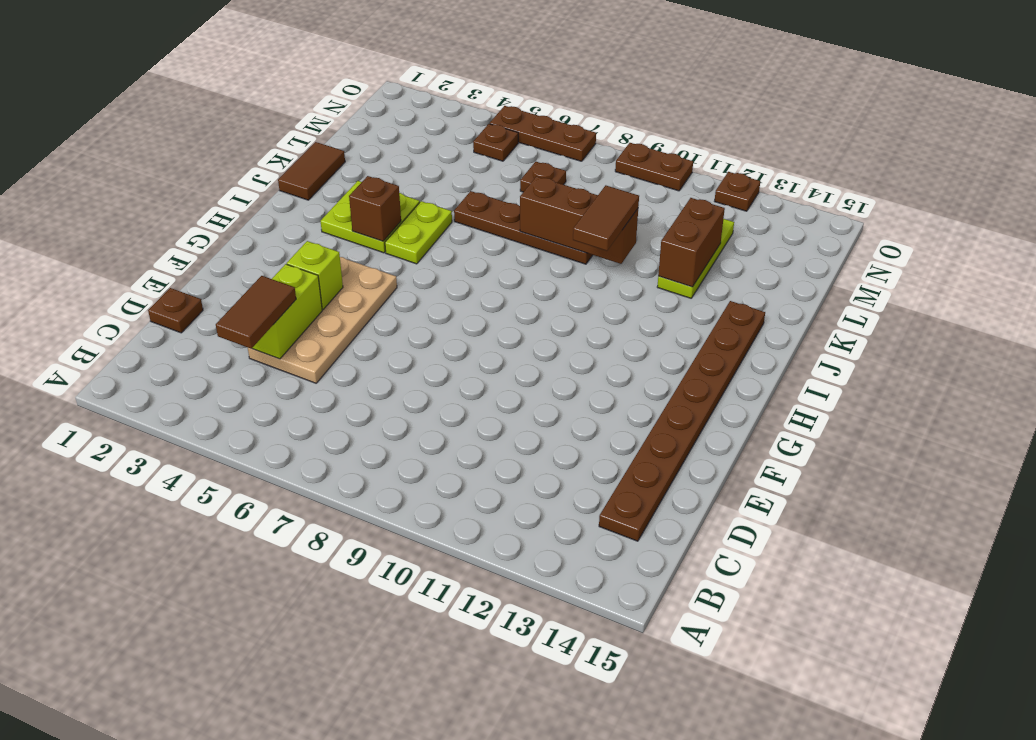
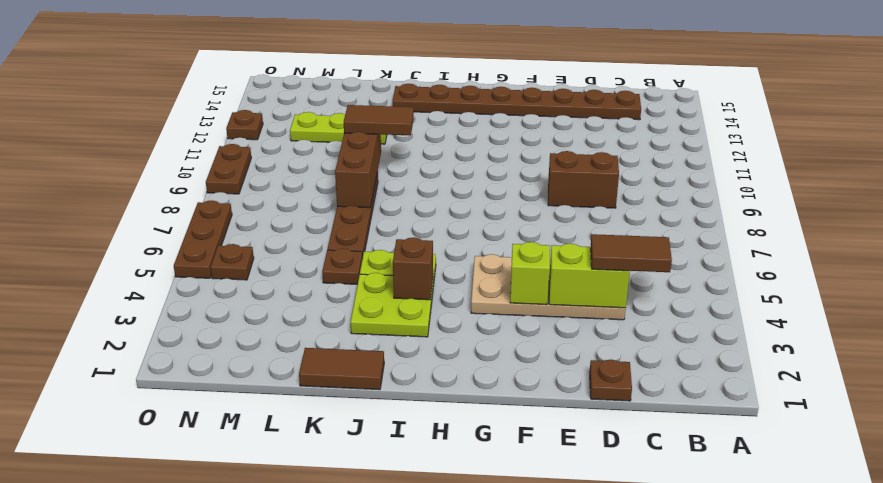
brown brick K12:L12 level 2 -> brown brick D9:E9 level 1
brown plate M7 level 1 -> brown plate K5 level 1

